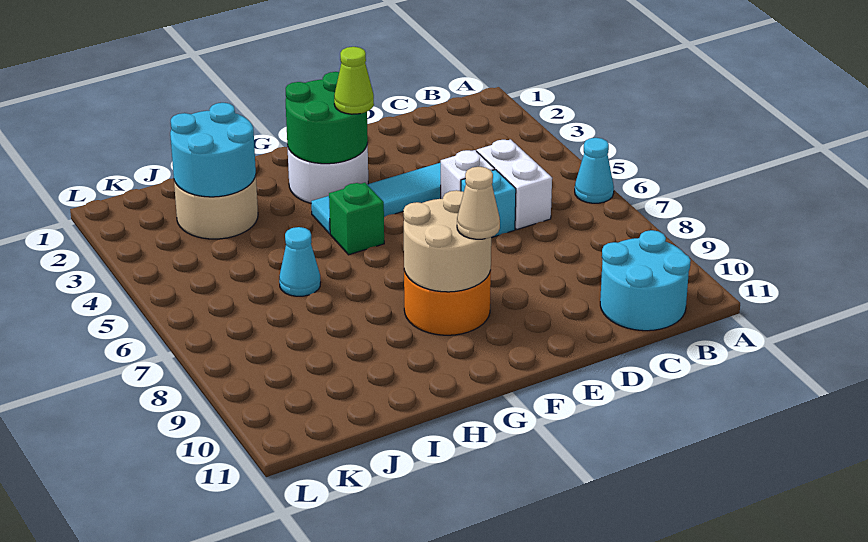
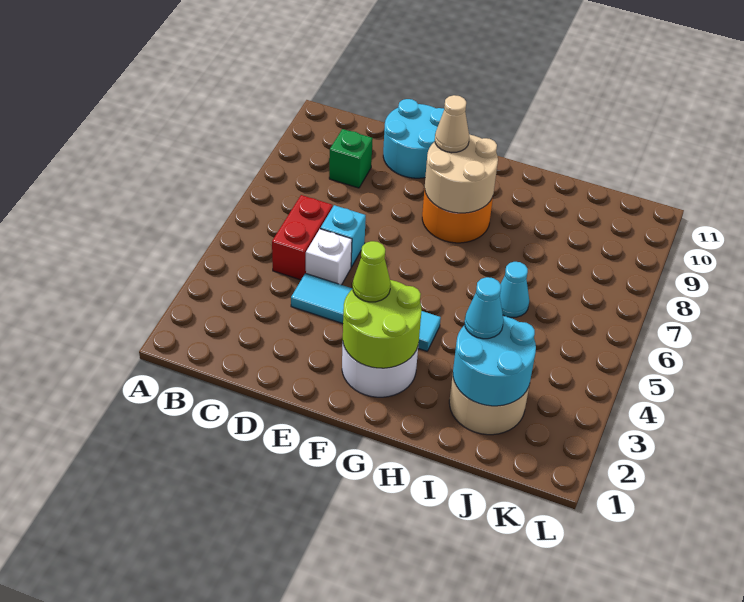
cyan cone A6 level 1 -> cyan cone I3 level 3
cyan round brick B10:C11 level 1 -> cyan round brick D10:E11 level 1
white brick C5:C6 level 1 -> red brick C5:C6 level 1
green round brick F2:G3 level 2 -> lime round brick F2:G3 level 2
green brick G5 level 1 -> green brick C9 level 1

